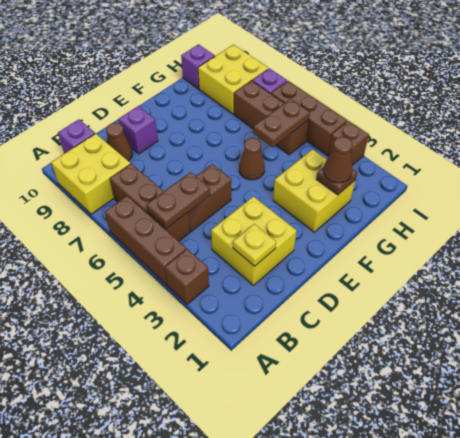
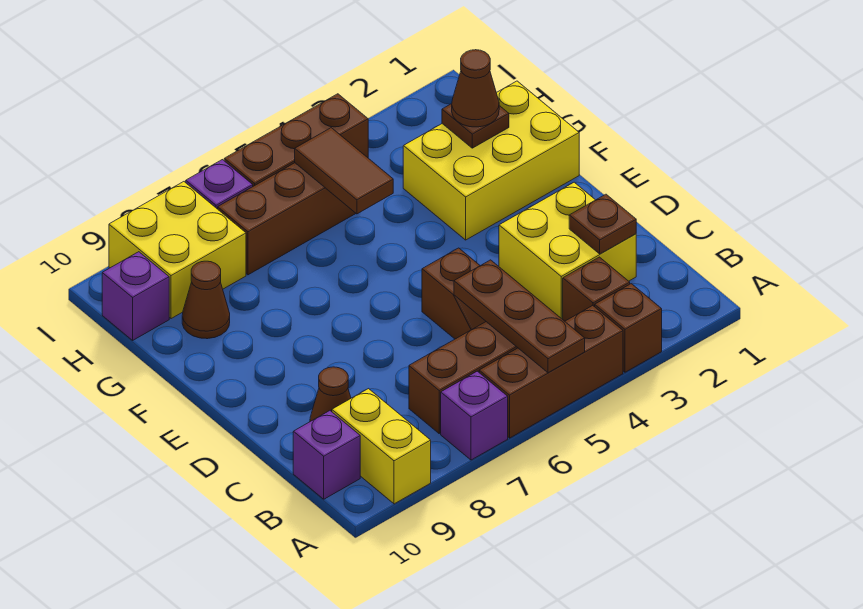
yellow brick A8:B9 level 1 -> yellow brick A9:B9 level 1
brown plate B5:C5 level 2 -> brown plate A5:C5 level 2
yellow plate C2 level 2 -> brown plate C2 level 2
purple brick D9 level 1 -> purple brick A7 level 1
yellow brick F2:G3 level 1 -> yellow brick F1:G3 level 1
brown cone F5 level 1 -> brown cone G9 level 1
brown plate G5:H5 level 2 -> brown tile G5:H5 level 2
brown brick I3 level 1 -> brown brick B3 level 1

